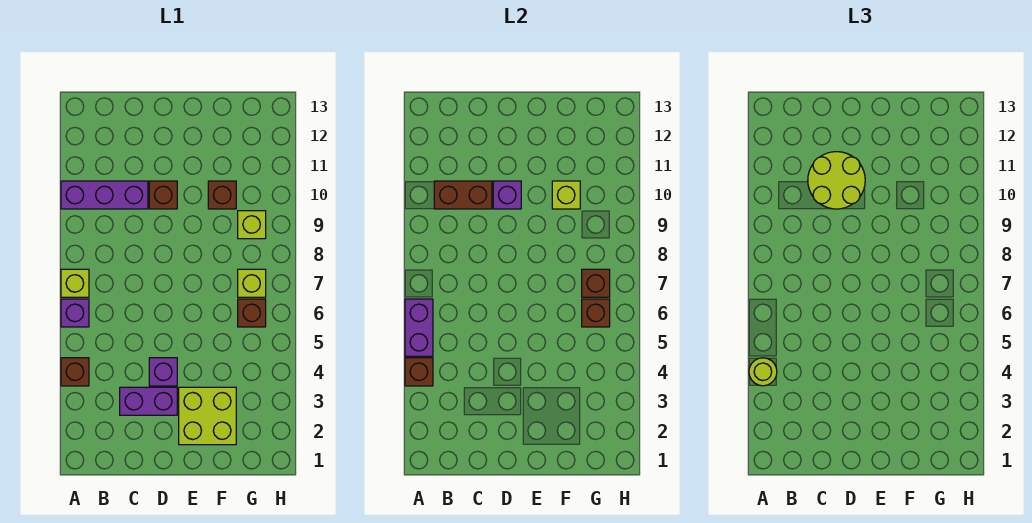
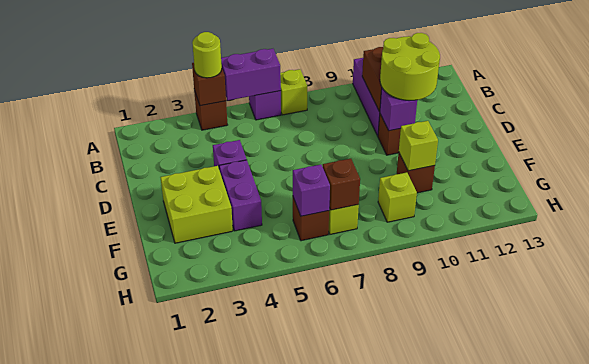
purple brick C3:D3 level 1 -> purple brick E4:F4 level 1
brown brick G6 level 2 -> purple brick G6 level 2

